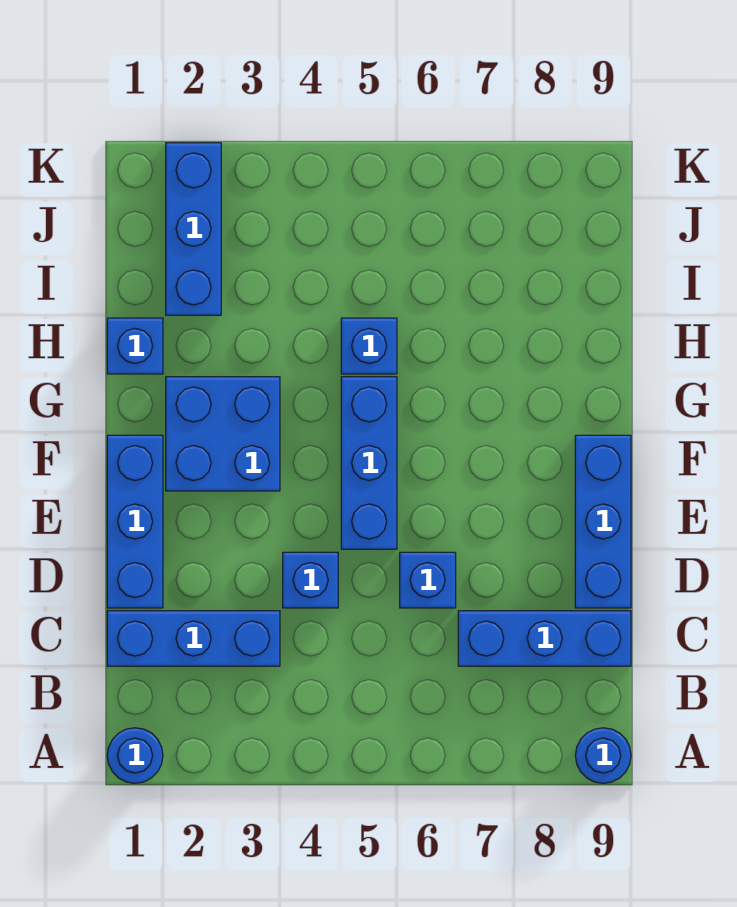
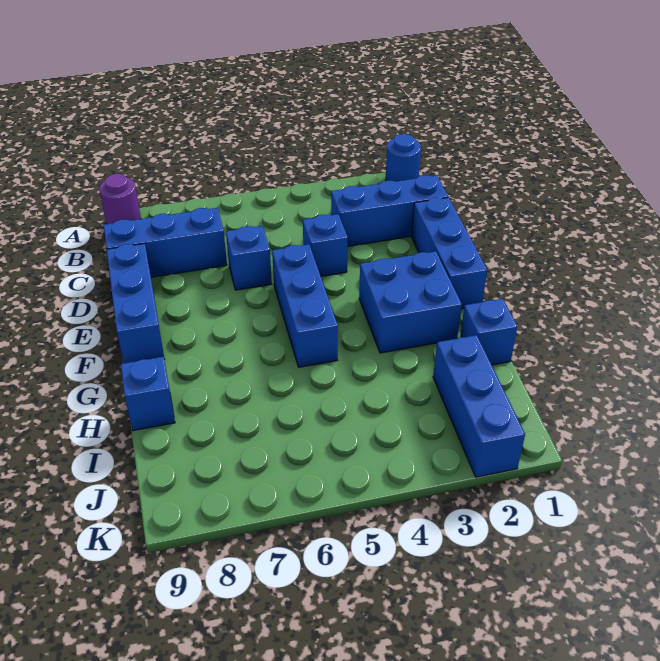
blue round brick A9 level 1 -> purple round brick A9 level 1
blue brick H5 level 1 -> blue brick H9 level 1

